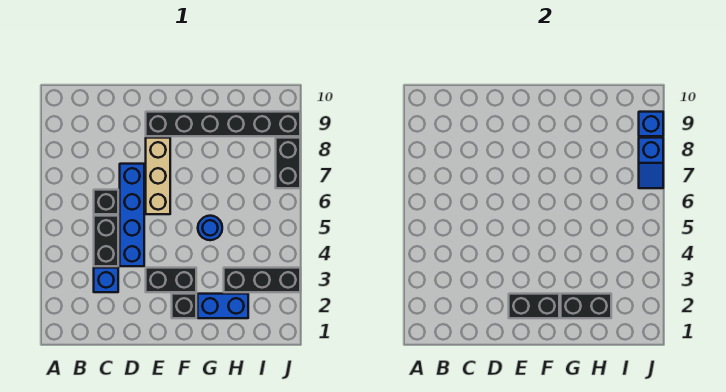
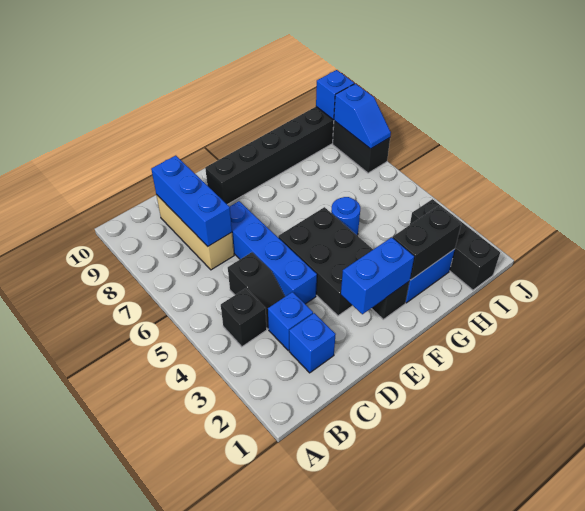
none -> blue brick C2 level 1
black brick C4:C5 level 1 -> black slope C4:C5 level 1 top 5
black brick C6 level 1 -> black brick B4 level 1
none -> blue brick C7:C9 level 2
black brick E2:F2 level 2 -> blue brick E2:F2 level 2
black brick E3:F3 level 1 -> black brick E3:F5 level 1
tan brick E6:E8 level 1 -> tan brick C7:C9 level 1
black brick H3:J3 level 1 -> black brick I1:I3 level 1

